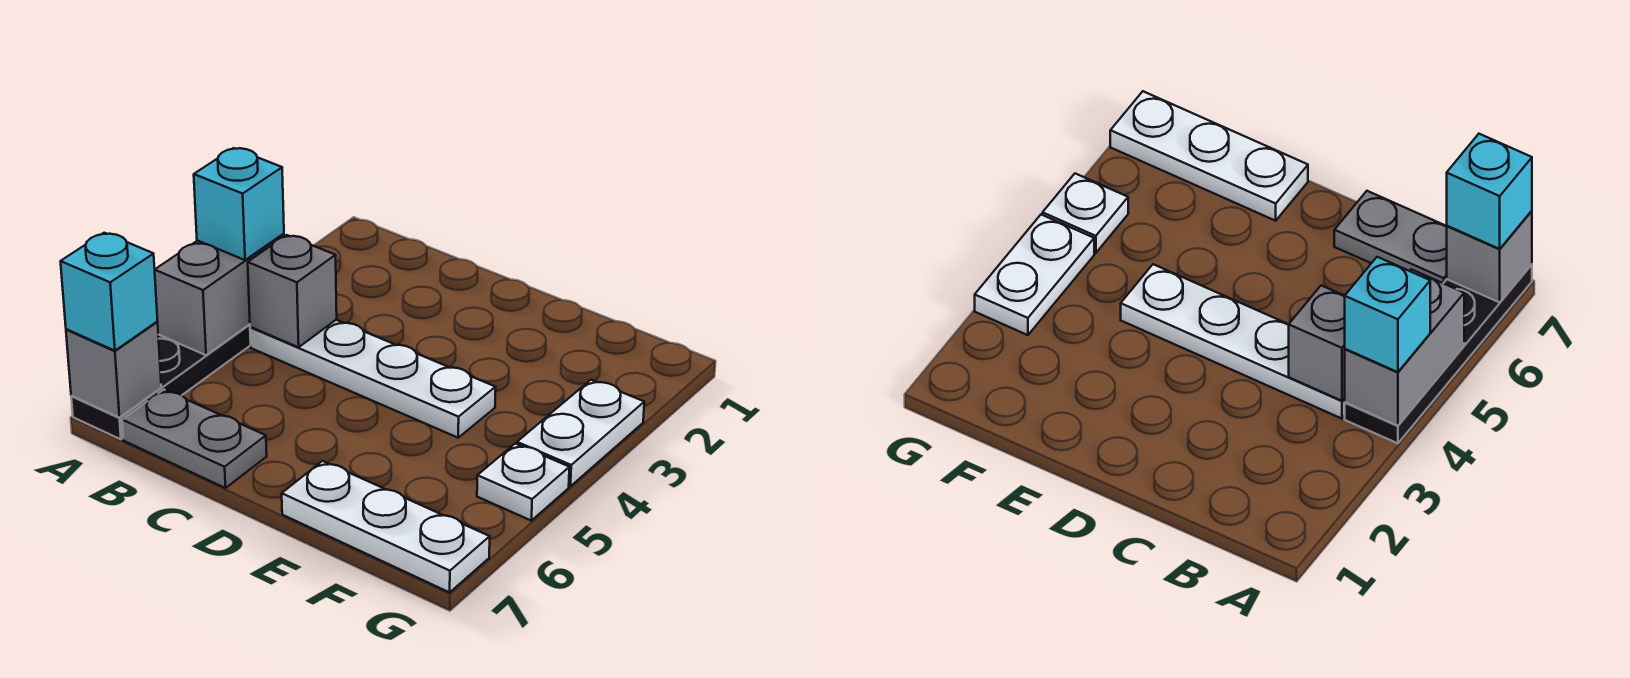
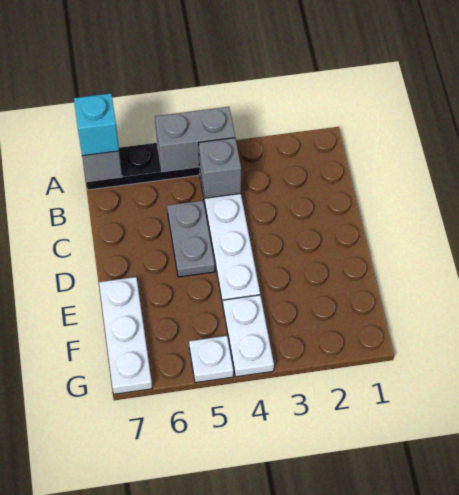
cyan brick A4 level 3 -> none
grey plate B7:C7 level 1 -> grey plate C5:D5 level 1
white plate G3:G4 level 1 -> white plate F4:G4 level 1

